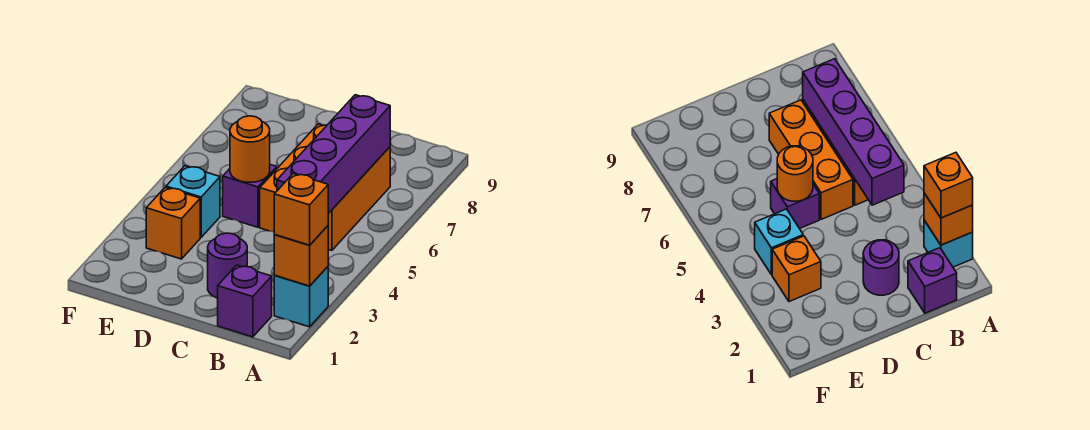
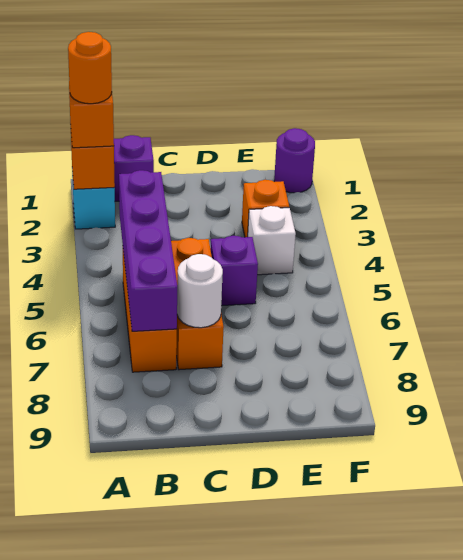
purple round brick C2 level 1 -> purple round brick F1 level 1
none -> white round brick C7 level 2
orange round brick D5 level 2 -> orange round brick A2 level 4
cyan brick E4 level 1 -> white brick E4 level 1

